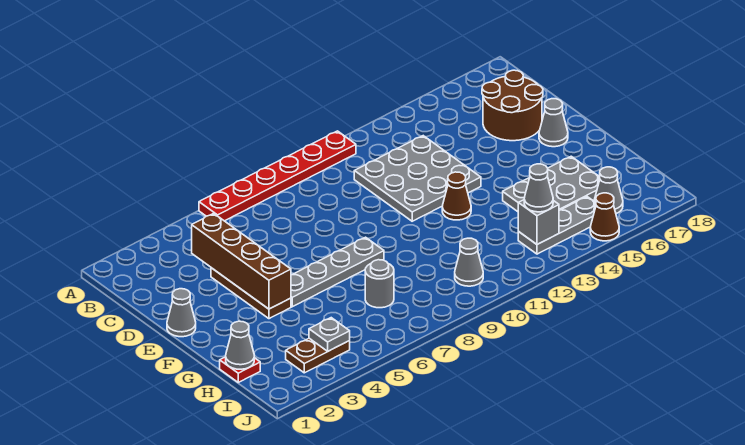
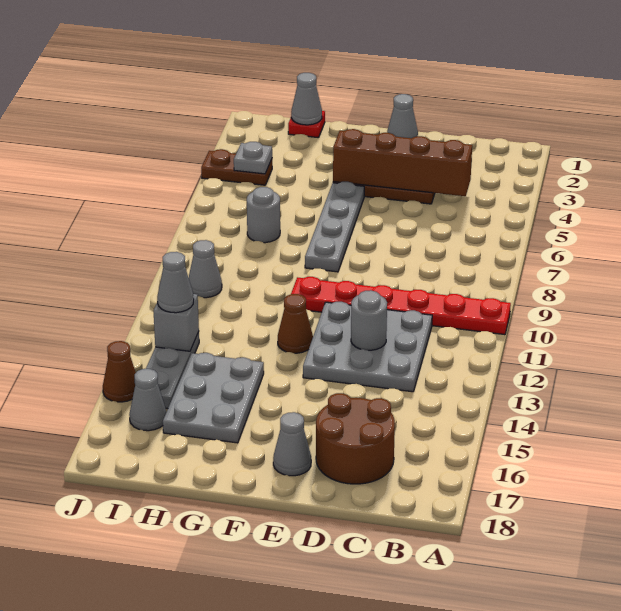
red plate A6:A11 level 1 -> red plate A10:F10 level 1
none -> grey round brick D12 level 2
brown plate I3:I4 level 1 -> brown plate I4:J4 level 1

